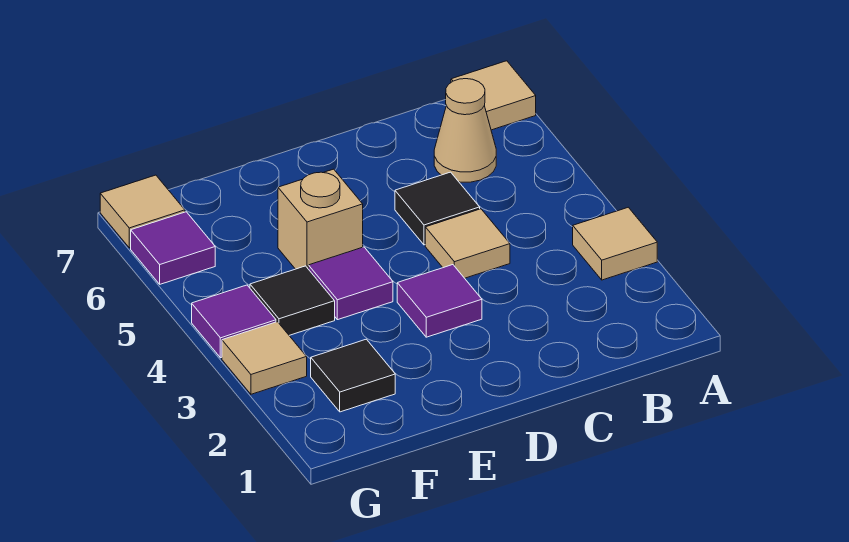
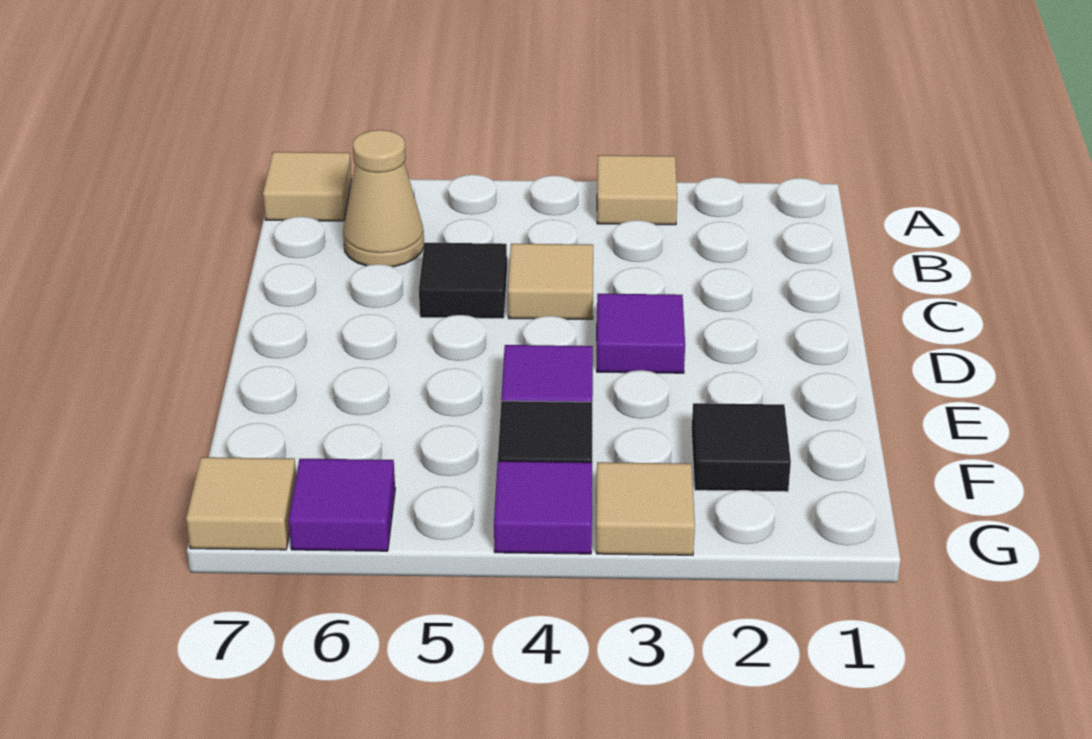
tan brick E5 level 1 -> none

